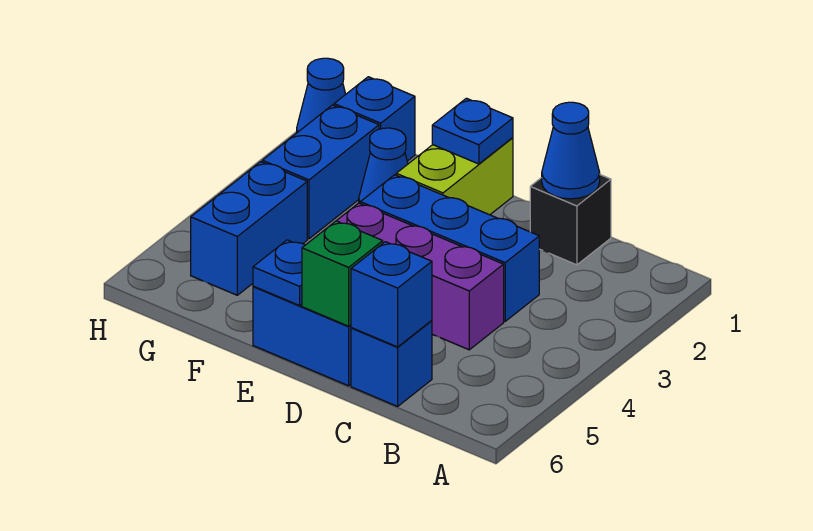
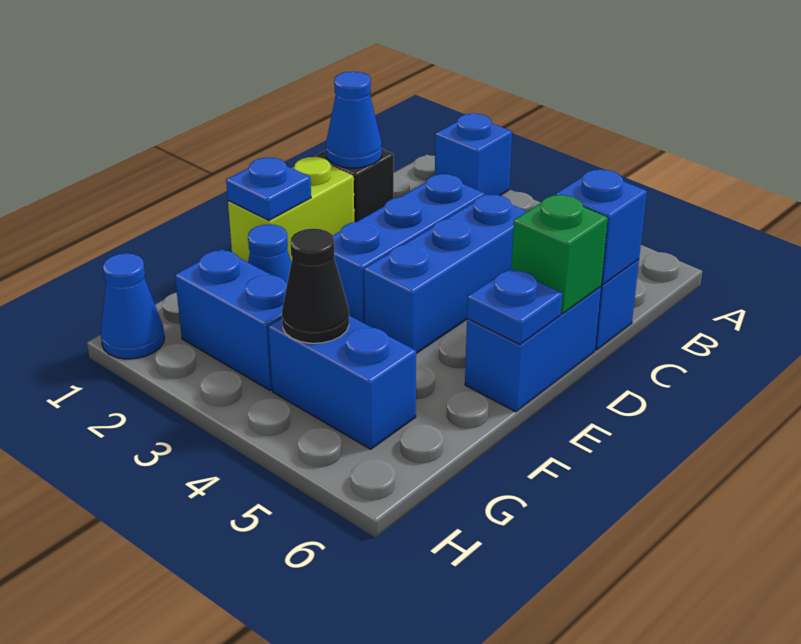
purple brick C4:E4 level 1 -> blue brick C4:E4 level 1
lime brick E1:E2 level 1 -> lime brick D1:E1 level 1
blue brick G1 level 1 -> blue brick A2 level 1
none -> black cone G4 level 2

